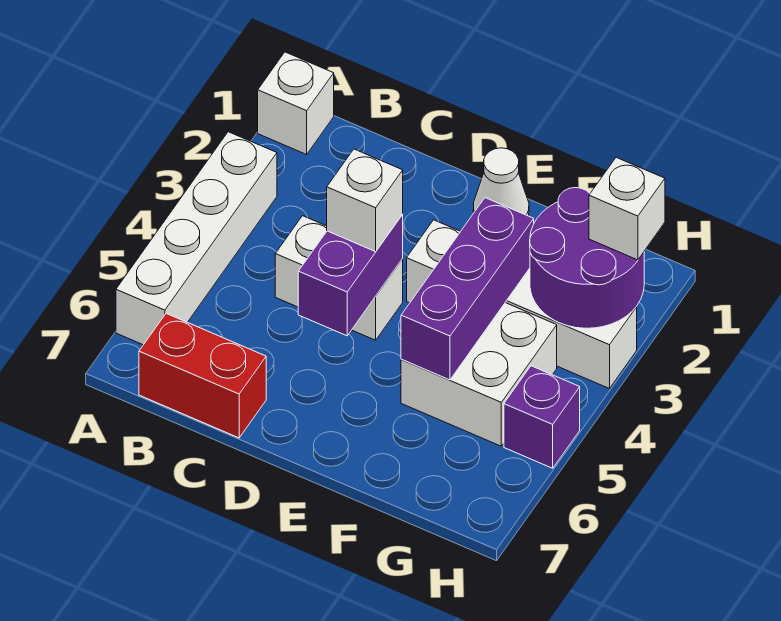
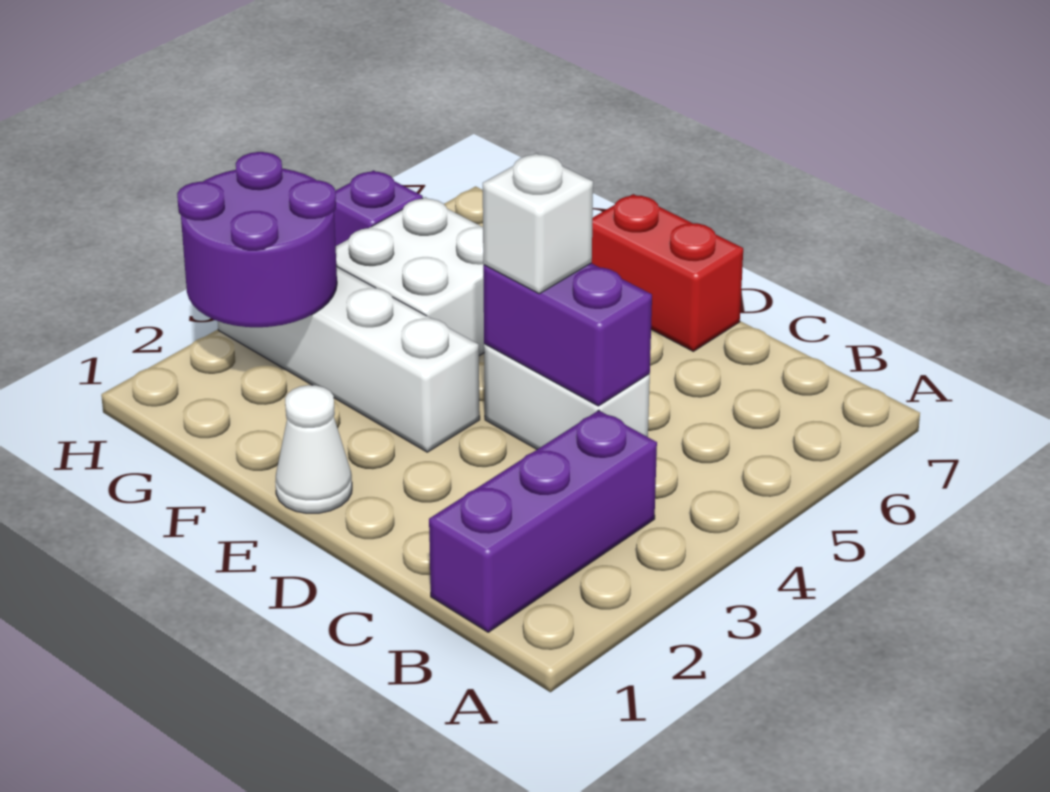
white brick A1 level 1 -> none
white brick A3:A6 level 1 -> none
red brick B7:C7 level 1 -> red brick D7:E7 level 1
purple brick D4:D5 level 2 -> purple brick C4:D4 level 2
purple brick F3:F5 level 2 -> purple brick B1:B3 level 1
white brick H2 level 3 -> none

